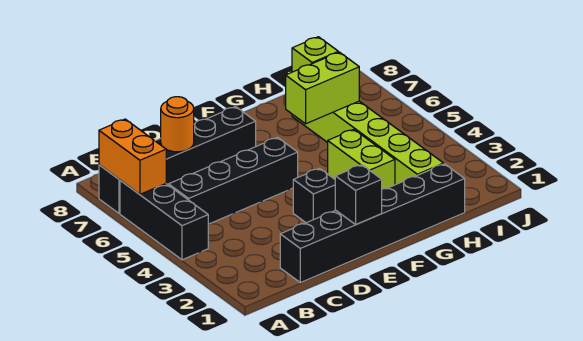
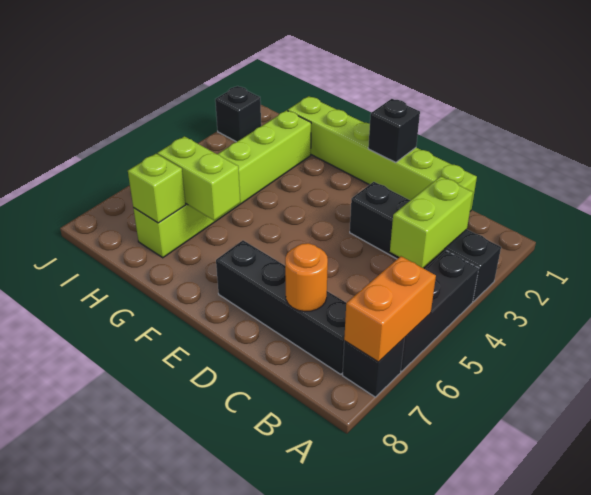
black brick B5:E5 level 1 -> black brick A3:D3 level 1
black brick C1:H1 level 1 -> lime brick C1:H1 level 1
black brick E3 level 1 -> black brick J2 level 1
lime brick G3:G4 level 1 -> lime brick B3:B4 level 2

